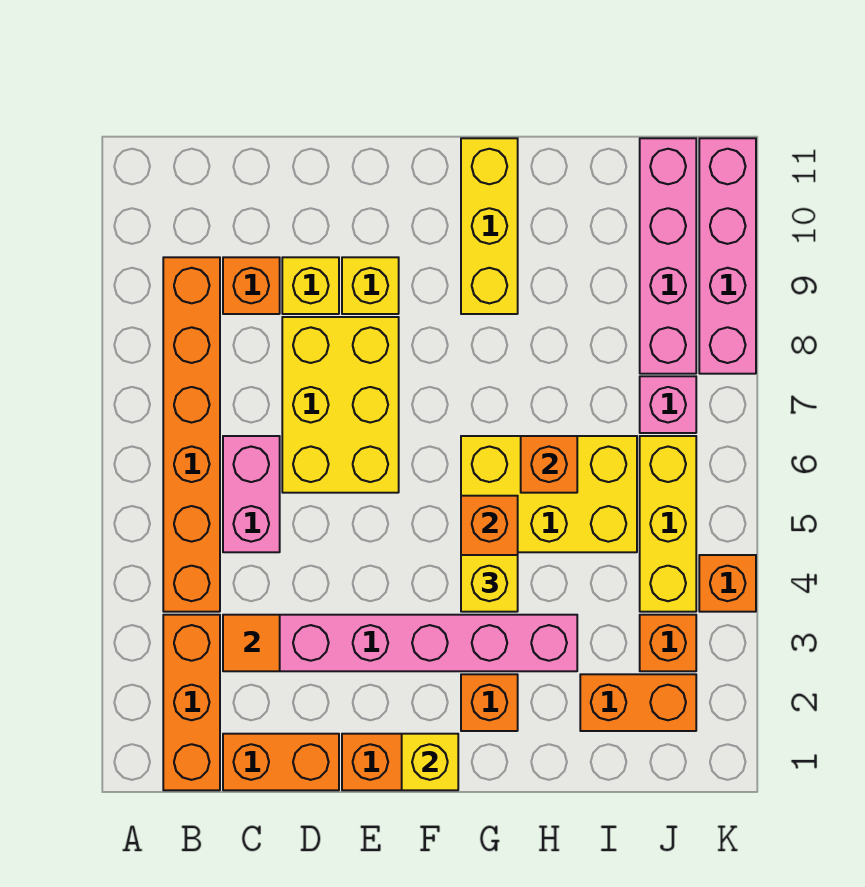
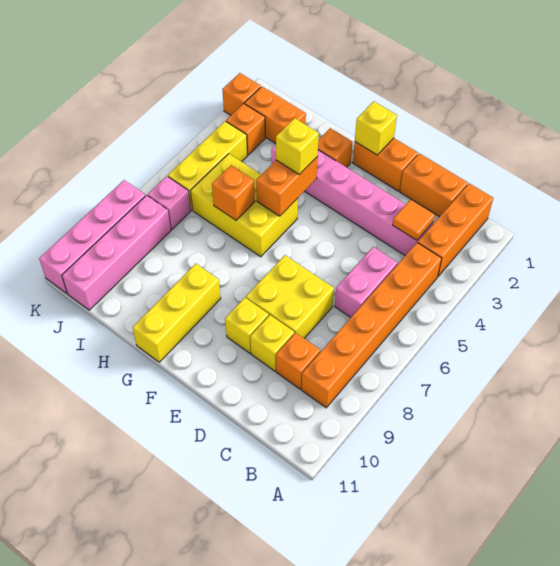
yellow brick D6:E8 level 1 -> yellow brick D7:E8 level 1
orange brick K4 level 1 -> orange brick K2 level 1

